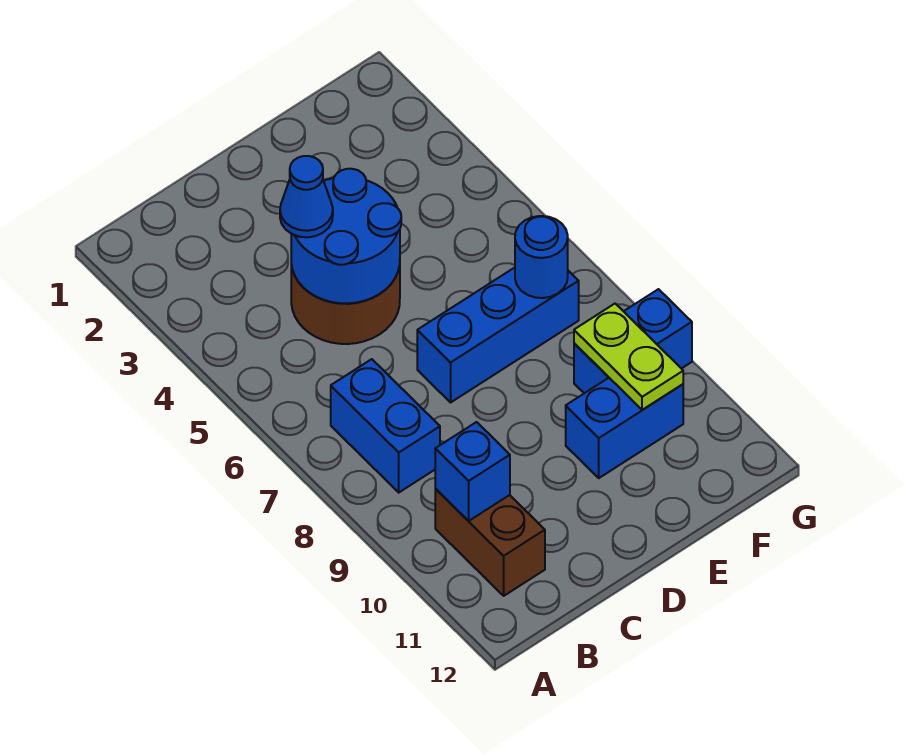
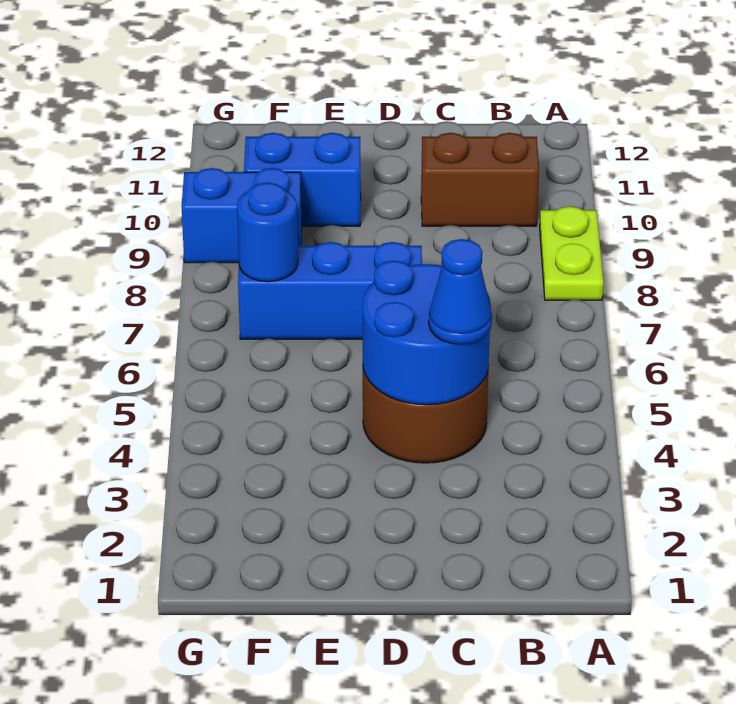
blue brick B7:B8 level 1 -> none
brown brick B10:B11 level 1 -> brown brick B10:C10 level 1
blue brick B10 level 2 -> none
lime plate F9:F10 level 2 -> lime plate A8:A9 level 1

